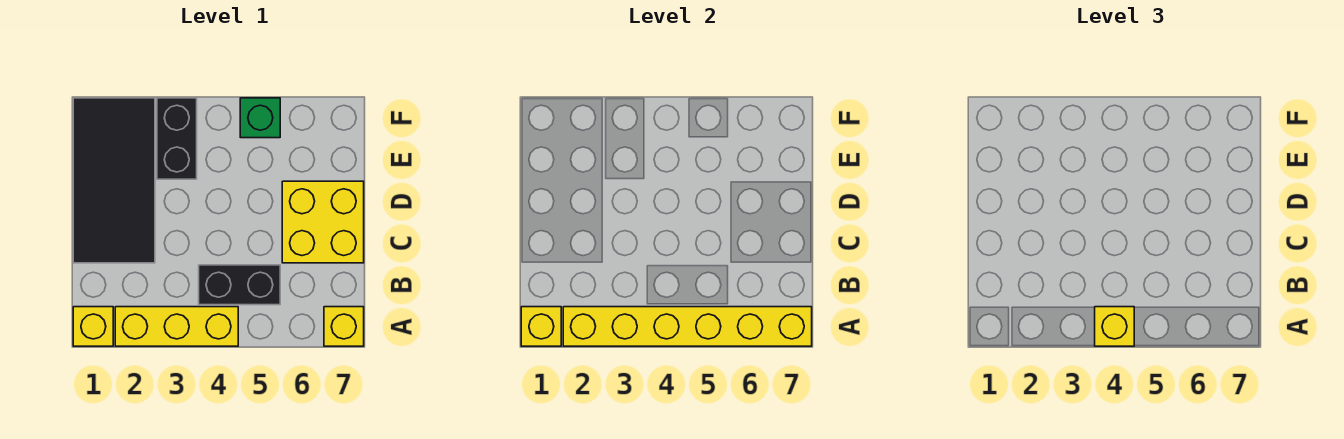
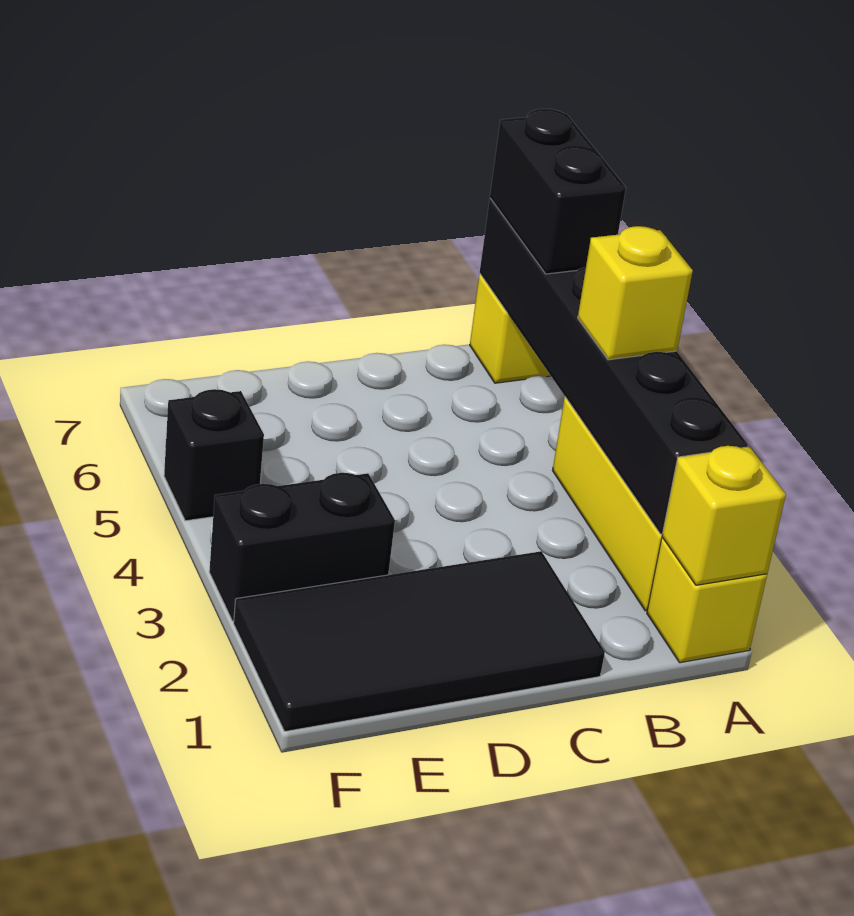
yellow brick A2:A7 level 2 -> black brick A2:A7 level 2
black brick B4:B5 level 1 -> black brick A6:A7 level 3
yellow brick C6:D7 level 1 -> none
green brick F5 level 1 -> black brick F5 level 1

